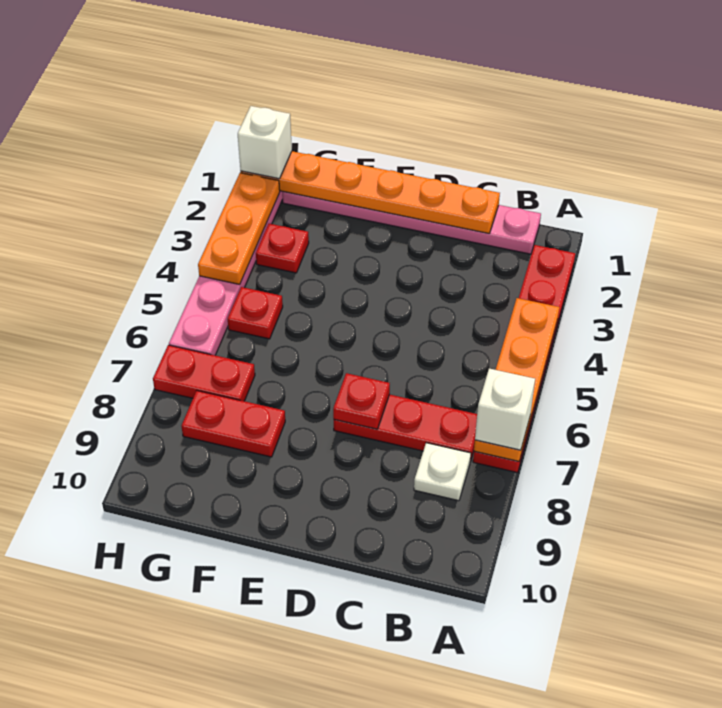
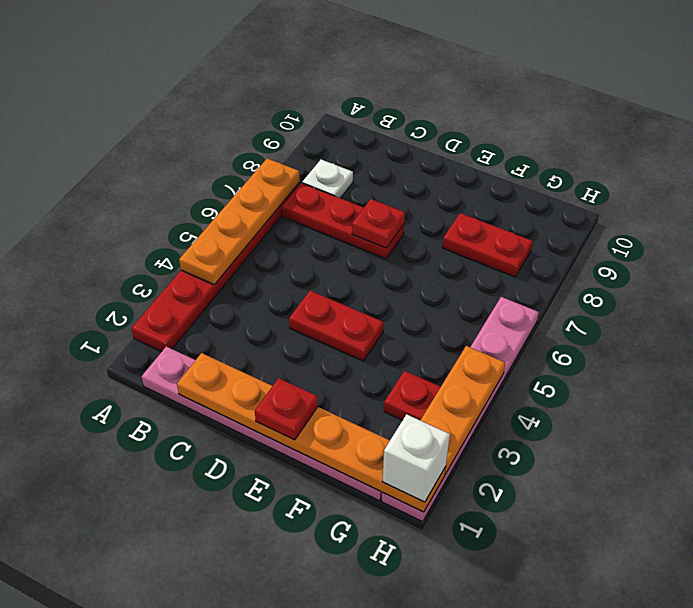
white brick A7 level 3 -> none
red plate G5 level 1 -> red plate E1 level 3
red plate G7:H7 level 1 -> red plate D4:E4 level 1

